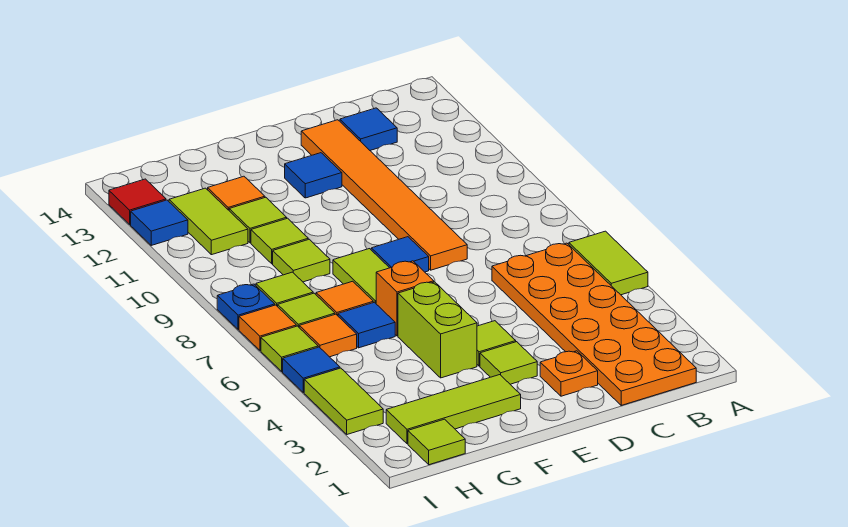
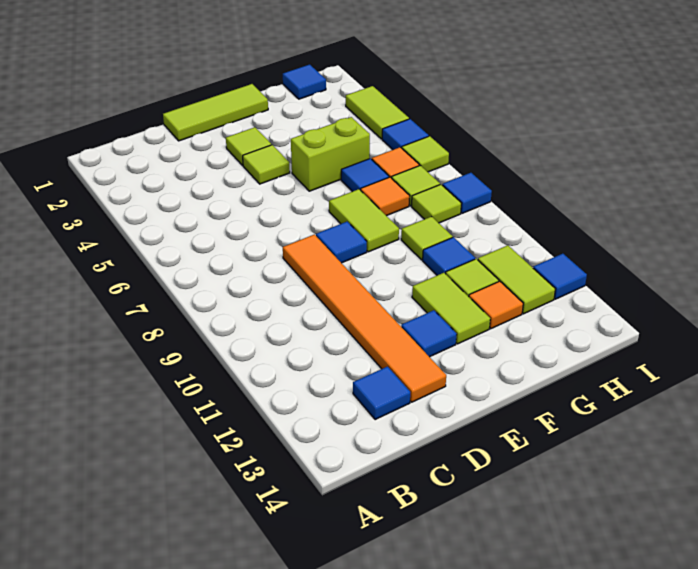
lime tile A5:A6 level 1 -> lime tile F11:F12 level 1
orange plate B1:C6 level 1 -> none
orange plate D2 level 1 -> none
lime tile F2:H2 level 1 -> lime tile D1:F1 level 1
lime brick F4:F5 level 1 -> lime brick F5:G5 level 1
orange brick F6 level 1 -> none
lime tile G10 level 1 -> blue tile G10 level 1
lime tile H1 level 1 -> blue tile H1 level 1
orange tile I7 level 1 -> none
blue plate I8 level 1 -> blue tile I8 level 1
red tile I13 level 1 -> none

